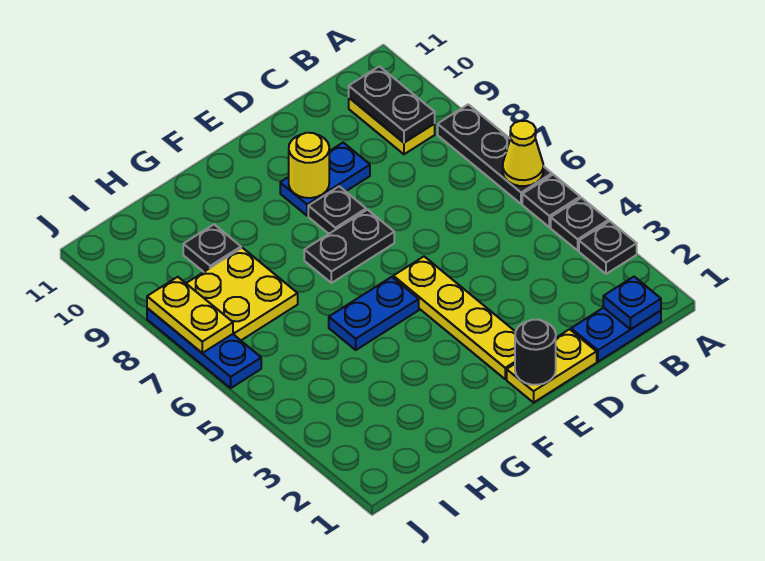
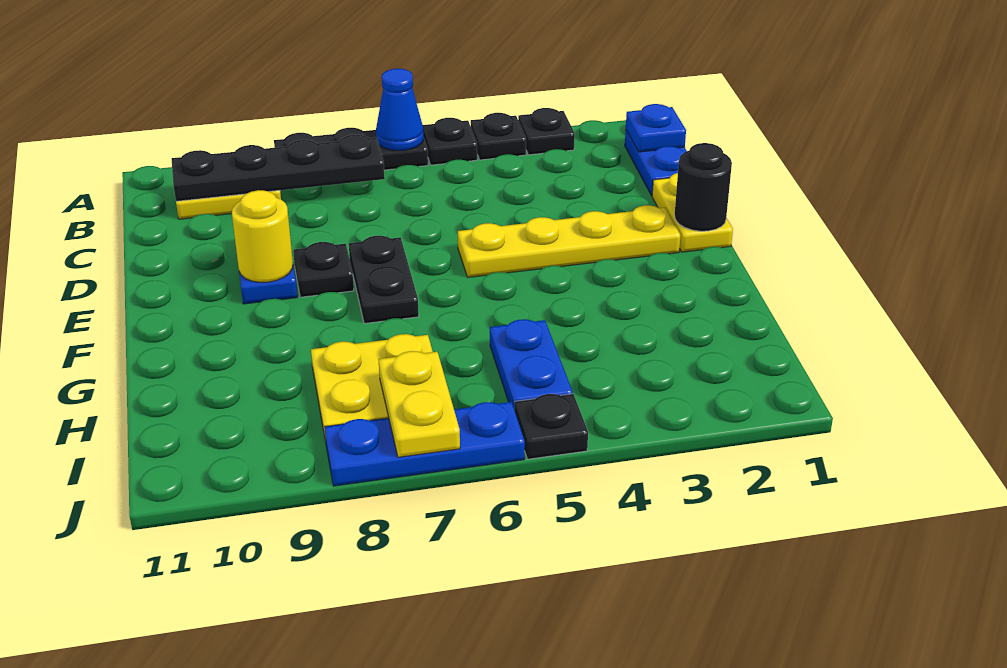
yellow cone A6 level 2 -> blue cone A6 level 2
black plate B9:B10 level 2 -> black plate B7:B10 level 2
blue plate F5:G5 level 1 -> blue plate H5:I5 level 1
black plate H9 level 1 -> black plate J5 level 1
yellow plate J7:J8 level 2 -> yellow plate I7:J7 level 2

